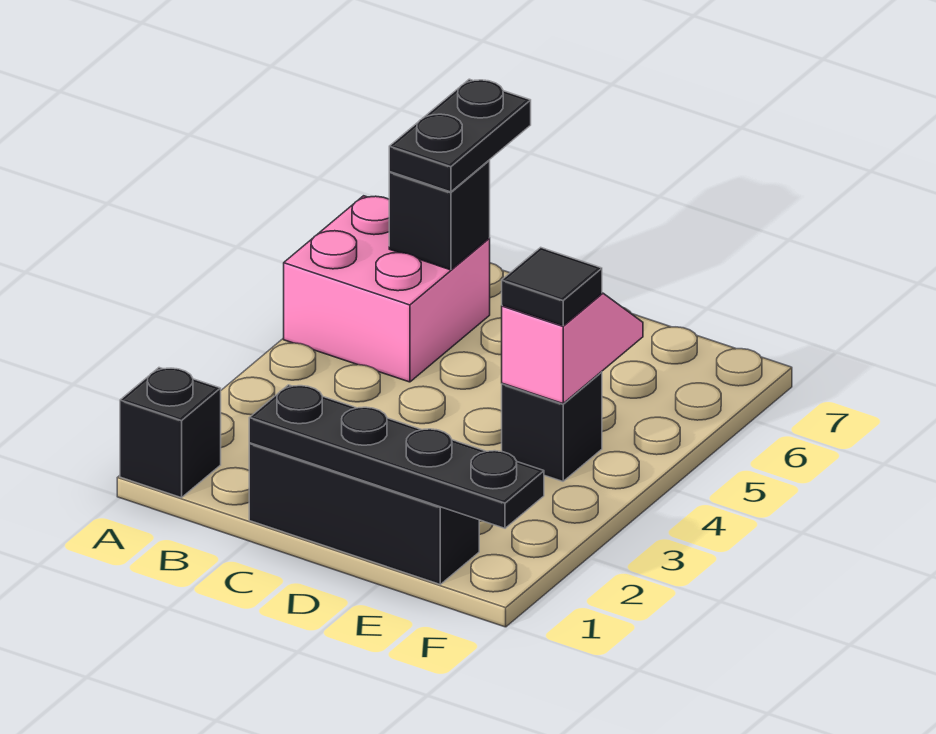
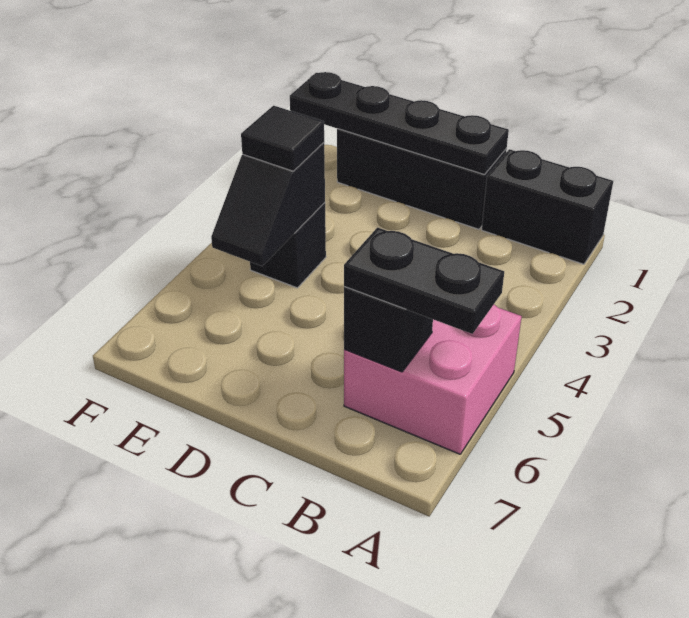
black brick A1 level 1 -> black brick A1:B1 level 1
black plate B6:B7 level 3 -> black plate A6:B6 level 3
pink slope E4:E5 level 2 top 4 -> black slope E4:E5 level 2 top 4

